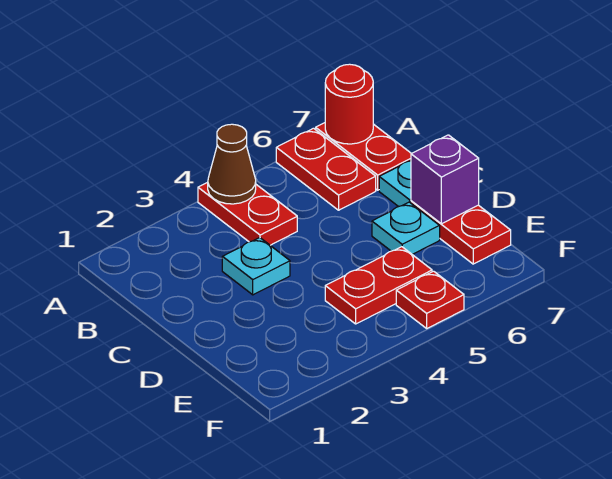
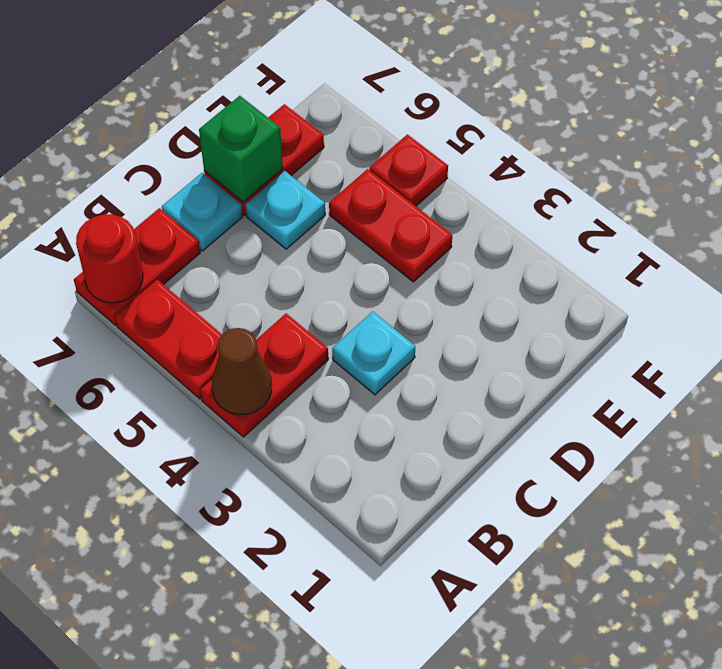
red plate A6:B6 level 1 -> red plate A5:A6 level 1
purple brick D7 level 2 -> green brick D7 level 2

